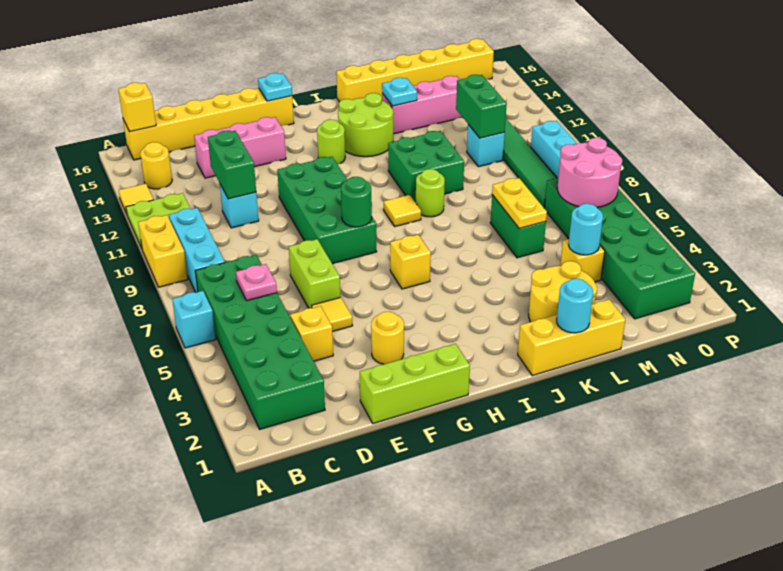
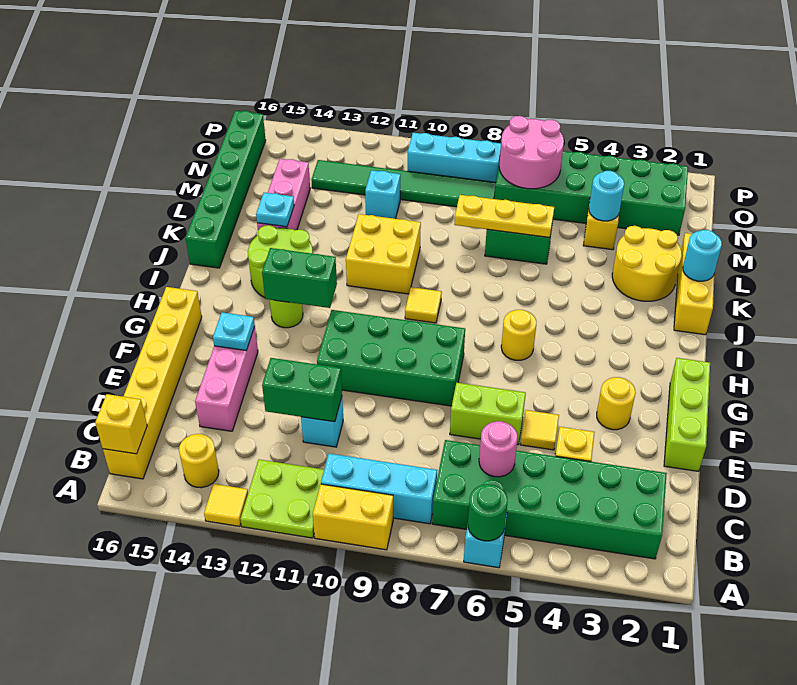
pink plate C6 level 2 -> pink round brick C6 level 2
green round brick G8 level 2 -> green round brick A6 level 2
cyan plate G16 level 2 -> cyan plate F14 level 2
yellow brick H6 level 1 -> yellow round brick H6 level 1
lime round brick J9 level 1 -> none
green brick J10:K11 level 1 -> yellow brick J10:K11 level 1
yellow brick J16:O16 level 1 -> green brick J16:O16 level 1
yellow plate L6:L7 level 2 -> yellow plate L6:L8 level 2
green brick M11:M12 level 2 -> green brick H12:H13 level 2

